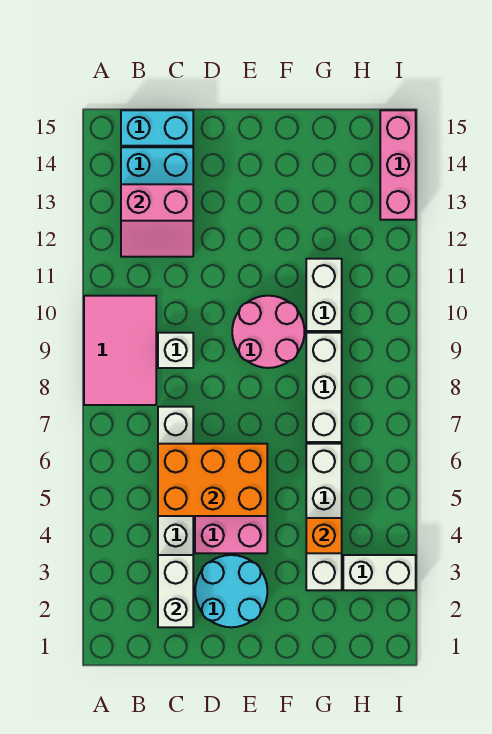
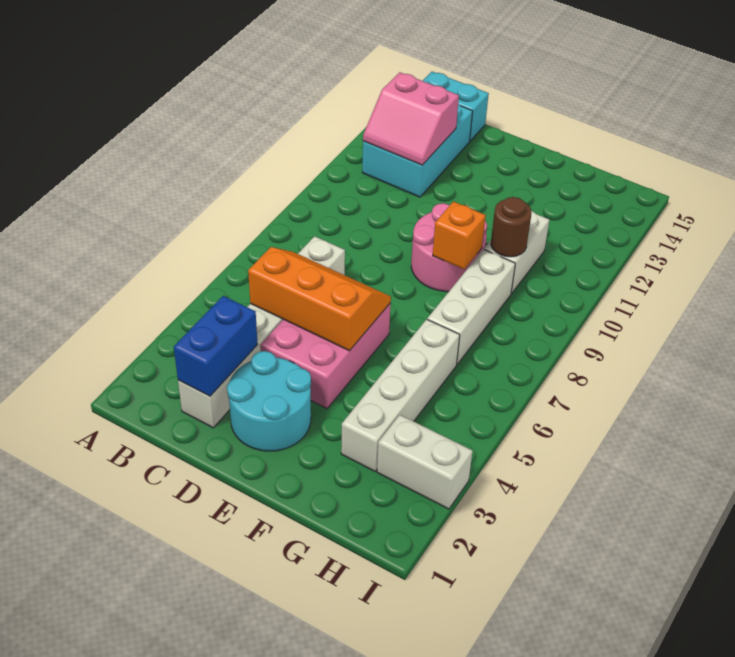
pink tile A8:B10 level 1 -> none
white brick C2:C3 level 2 -> blue brick C2:C3 level 2
orange brick C5:E6 level 2 -> orange slope C5:E6 level 2 top 5
white brick C9 level 1 -> none
orange brick G4 level 2 -> orange brick F9 level 2
none -> brown round brick G10 level 2
pink brick I13:I15 level 1 -> none

